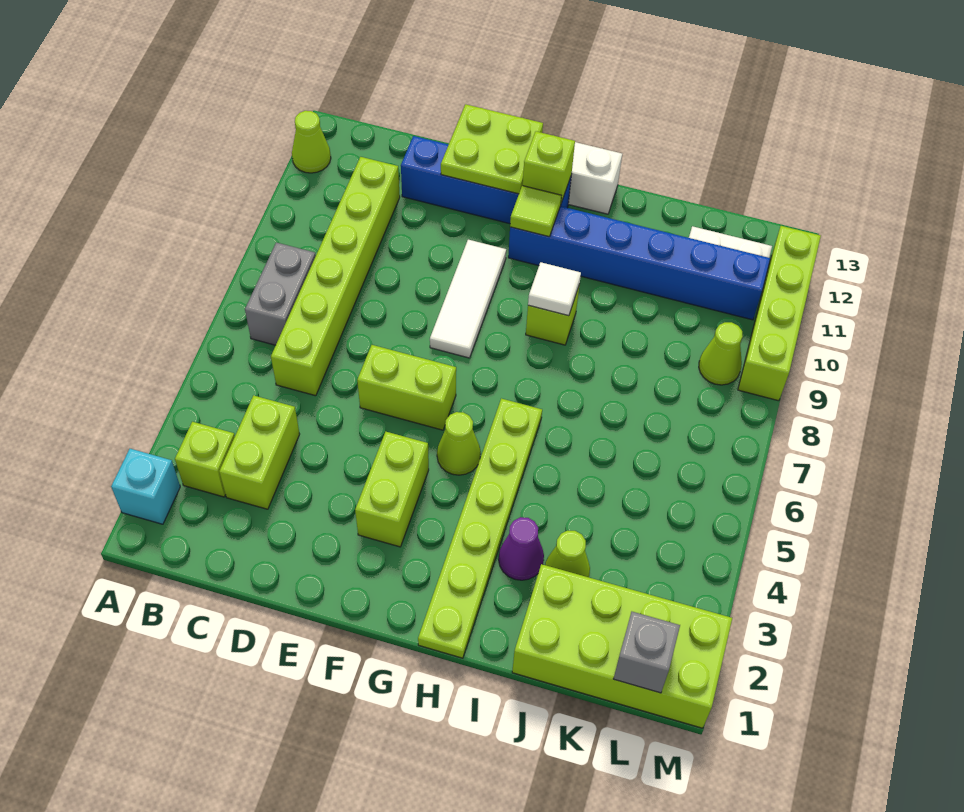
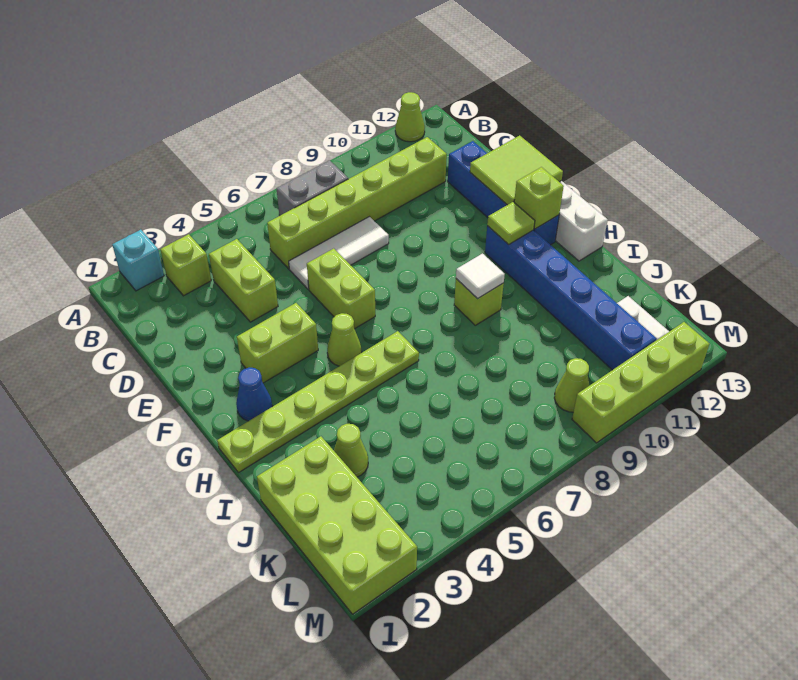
lime brick C3:C4 level 1 -> lime brick C4:D4 level 1
lime plate E12:F13 level 2 -> lime tile E12:F13 level 2
white tile F8:F10 level 1 -> white tile D6:D8 level 1
none -> blue cone G2 level 1
purple cone I3 level 1 -> none
grey brick L1 level 2 -> none

